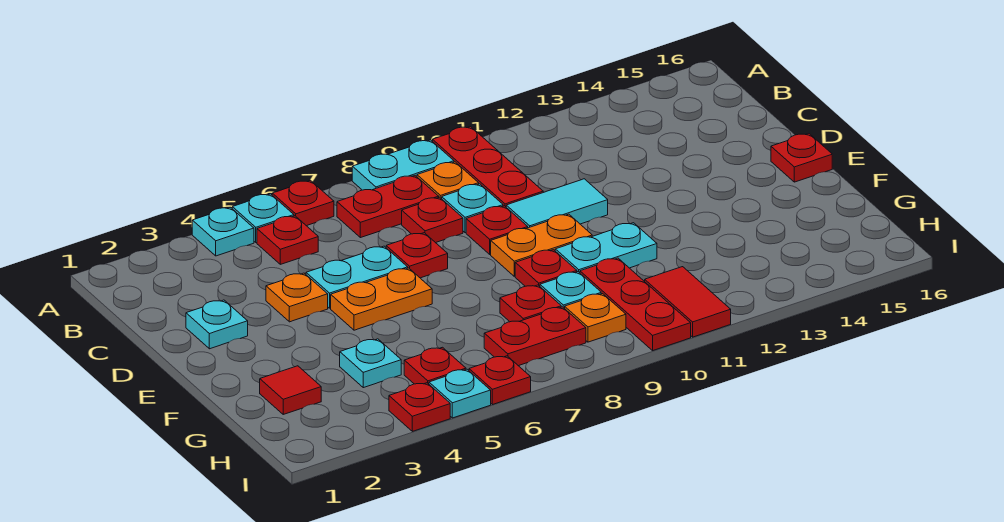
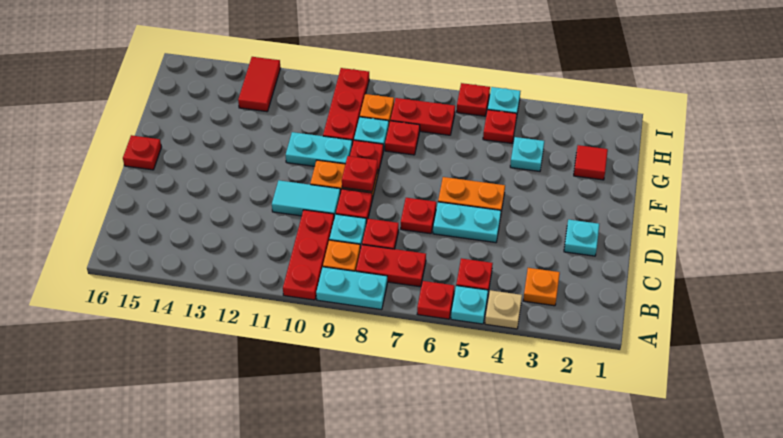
cyan plate A4 level 1 -> tan plate A4 level 1
orange plate D4 level 1 -> orange plate B3 level 1
red tile H11:I11 level 1 -> red tile H13:I13 level 1
red plate I4 level 1 -> red plate E9 level 2

